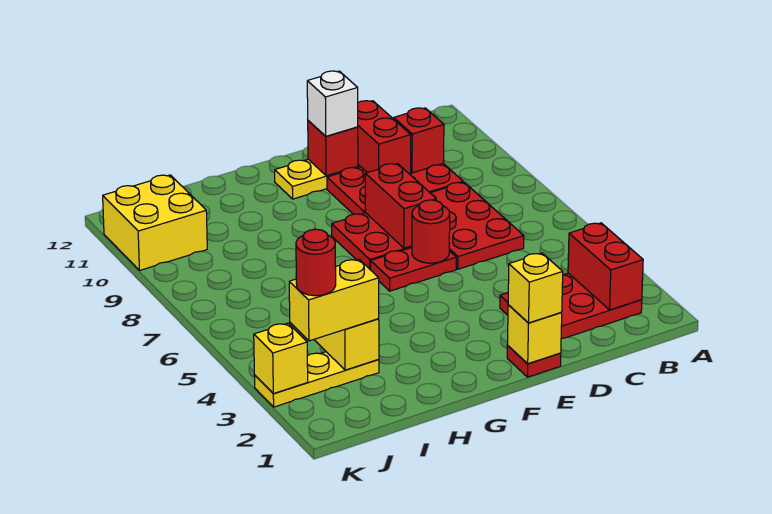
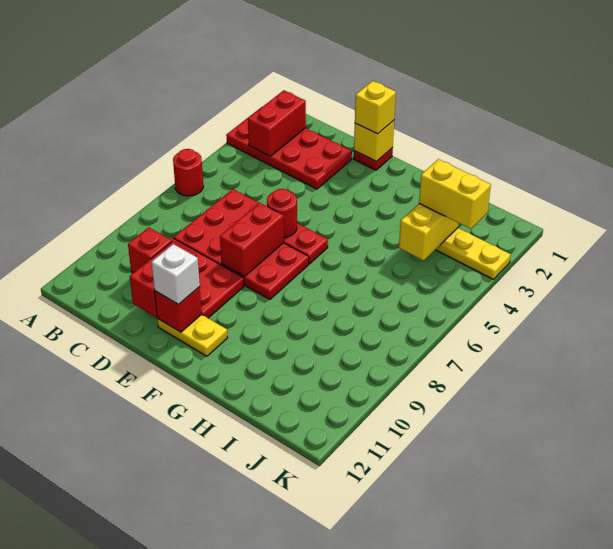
red plate B2:D3 level 1 -> red plate A2:D3 level 1
red round brick J3 level 4 -> red round brick A6 level 1
yellow brick J10:K11 level 1 -> none
yellow brick K3 level 2 -> none

